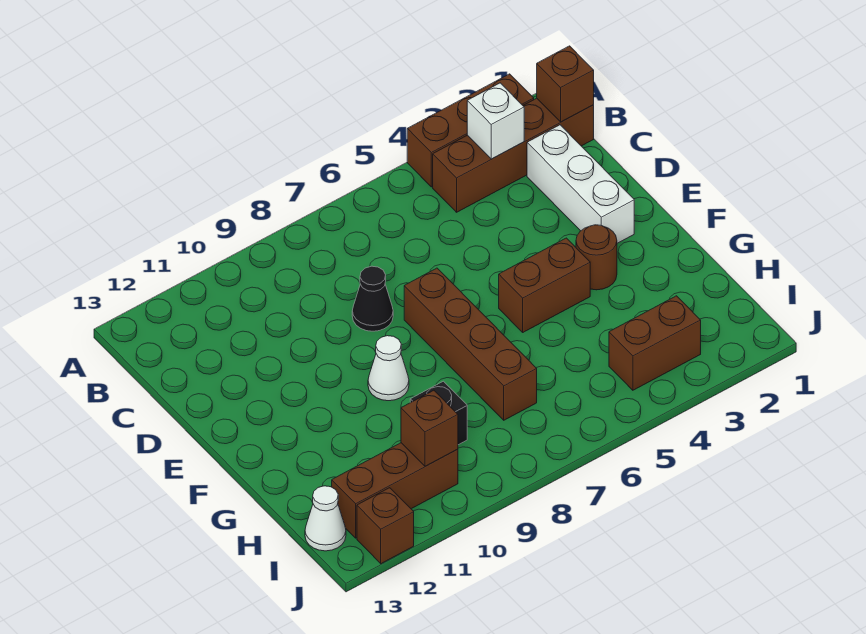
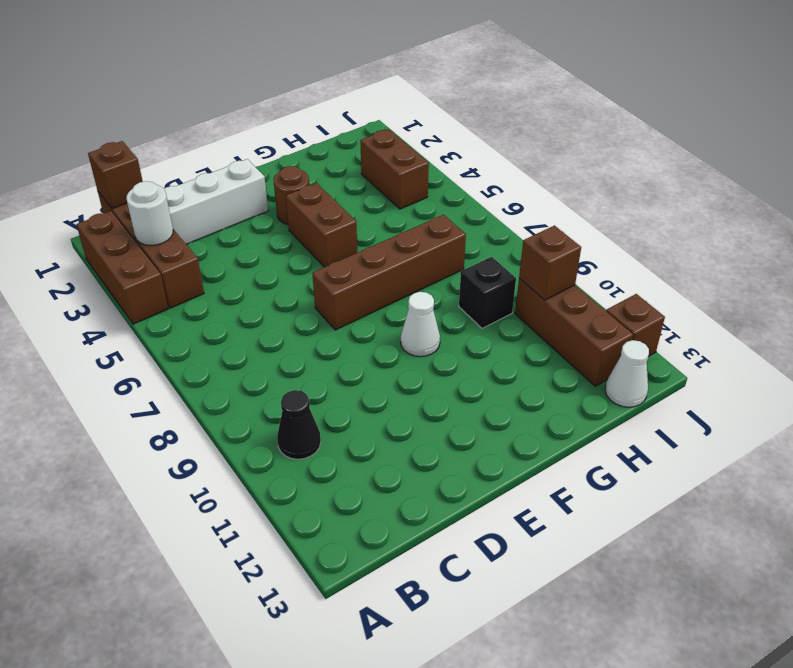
white brick B3 level 2 -> white round brick B3 level 2
black cone D8 level 1 -> black cone B10 level 1

